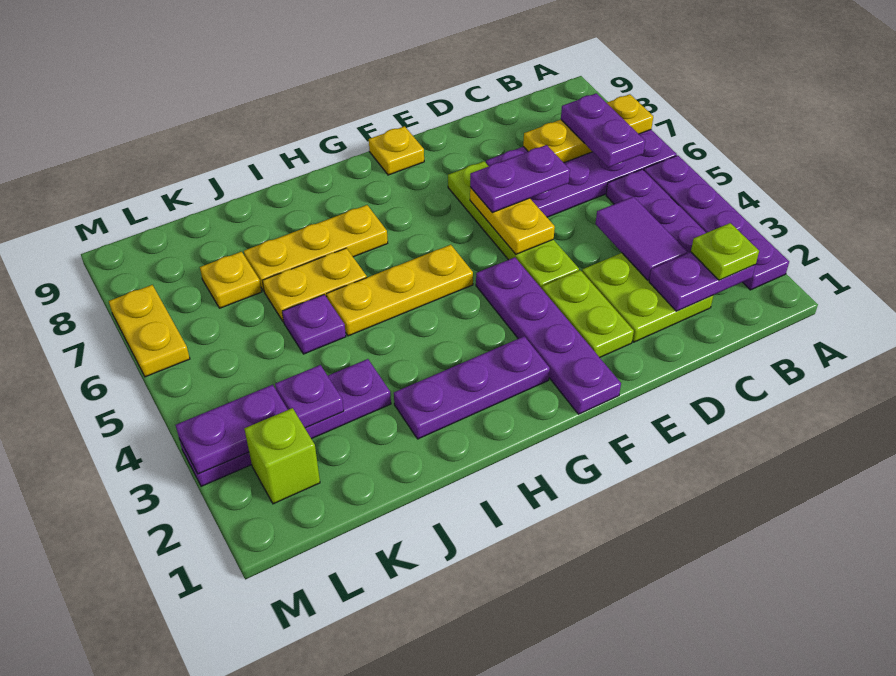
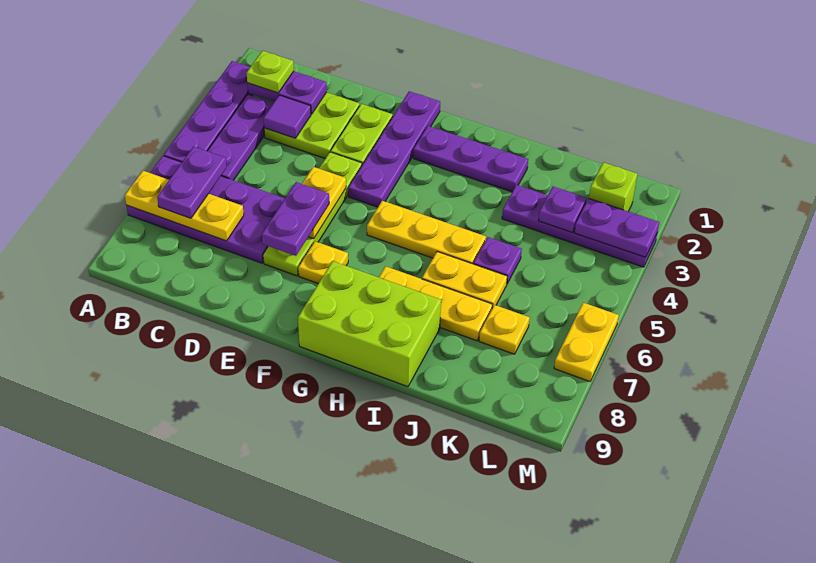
purple tile C3:C4 level 2 -> purple tile C3 level 2
purple plate D6:E6 level 3 -> purple plate E6:E7 level 3
yellow plate F9 level 1 -> yellow plate F7 level 1
none -> lime brick G8:I9 level 1

